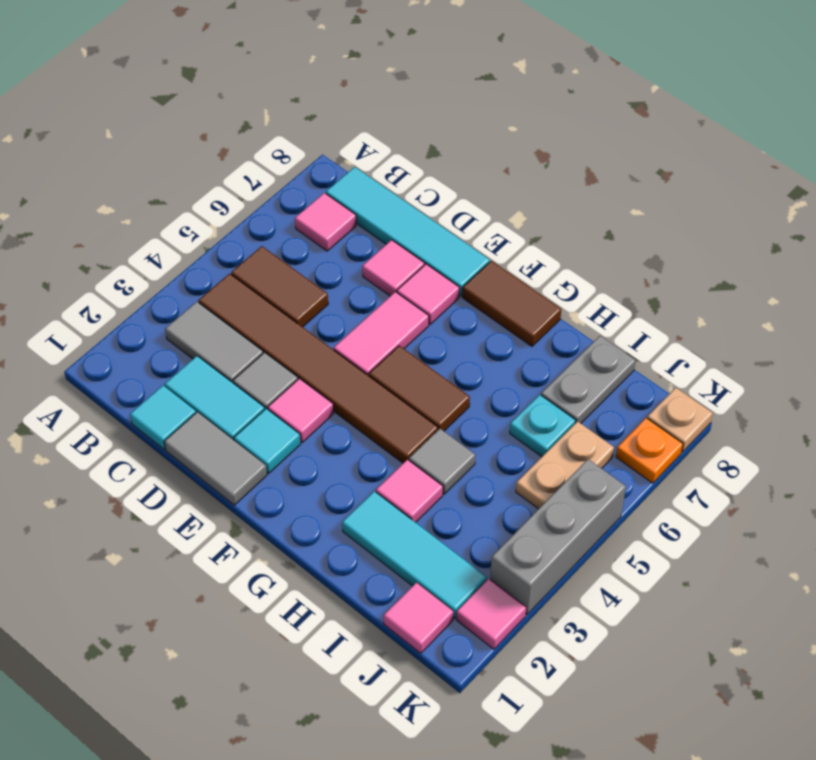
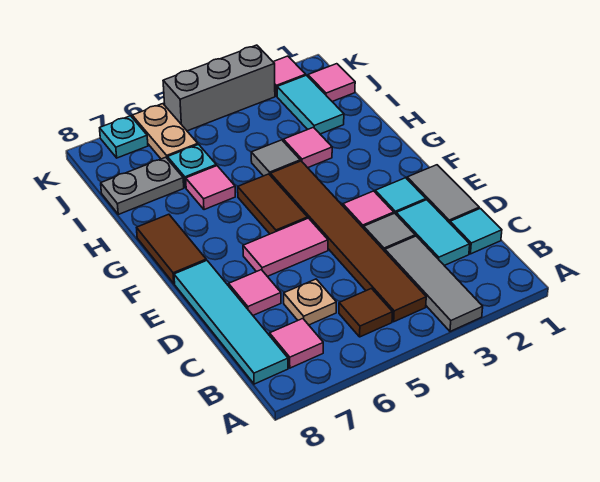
grey tile B3:C3 level 1 -> grey tile A3:C3 level 1
brown tile B5:C5 level 1 -> brown tile B5 level 1
pink tile E7 level 1 -> pink tile H6 level 1
cyan tile H2:J2 level 1 -> cyan tile I2:J2 level 1
tan plate J5:J6 level 1 -> tan plate J6:K6 level 1
orange plate K7 level 1 -> cyan plate K7 level 1
tan plate K8 level 1 -> tan plate C6 level 1

